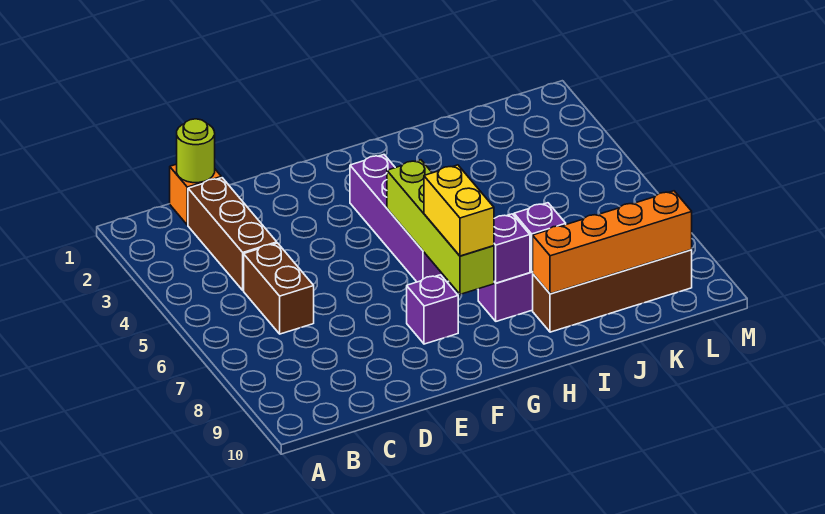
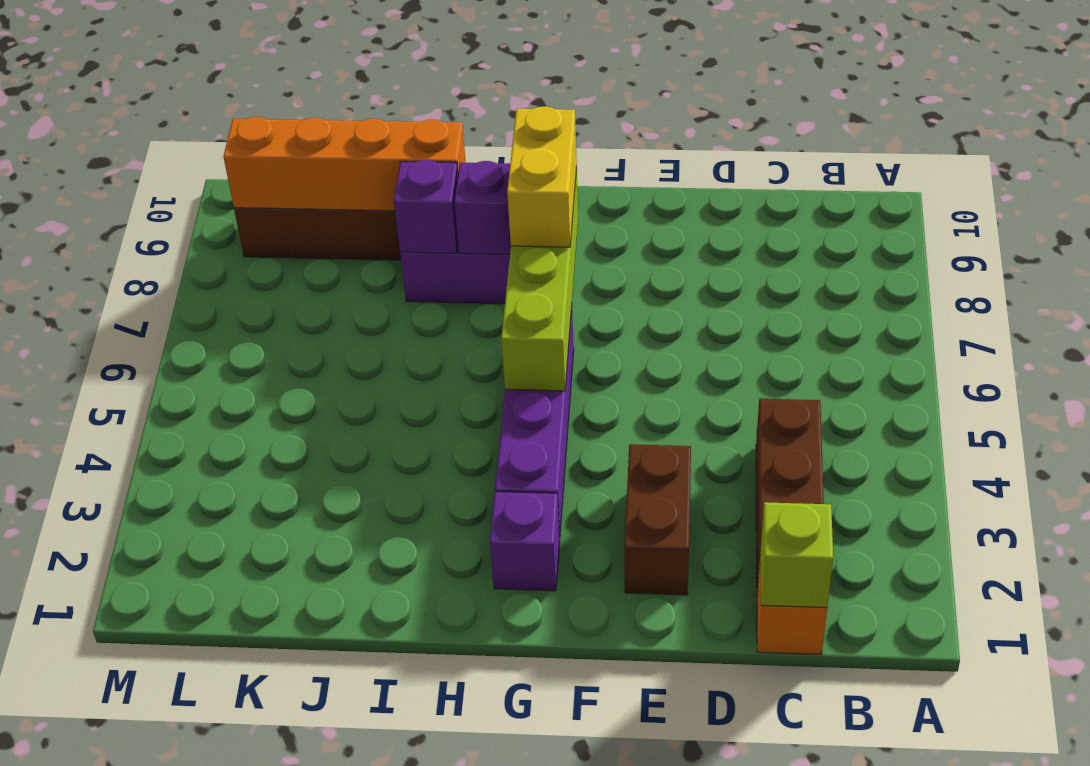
lime round brick C1 level 2 -> lime brick C1 level 2
brown brick C5:C6 level 1 -> brown brick E2:E3 level 1
purple brick F8 level 1 -> purple brick G2 level 1

